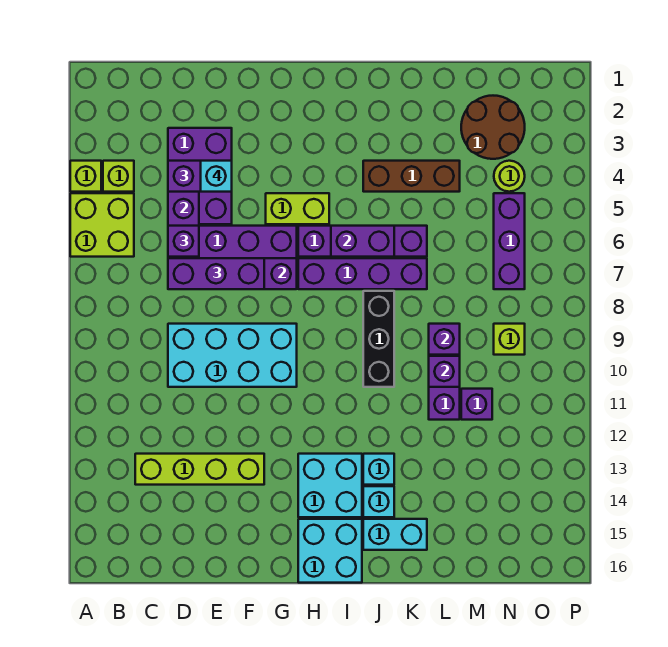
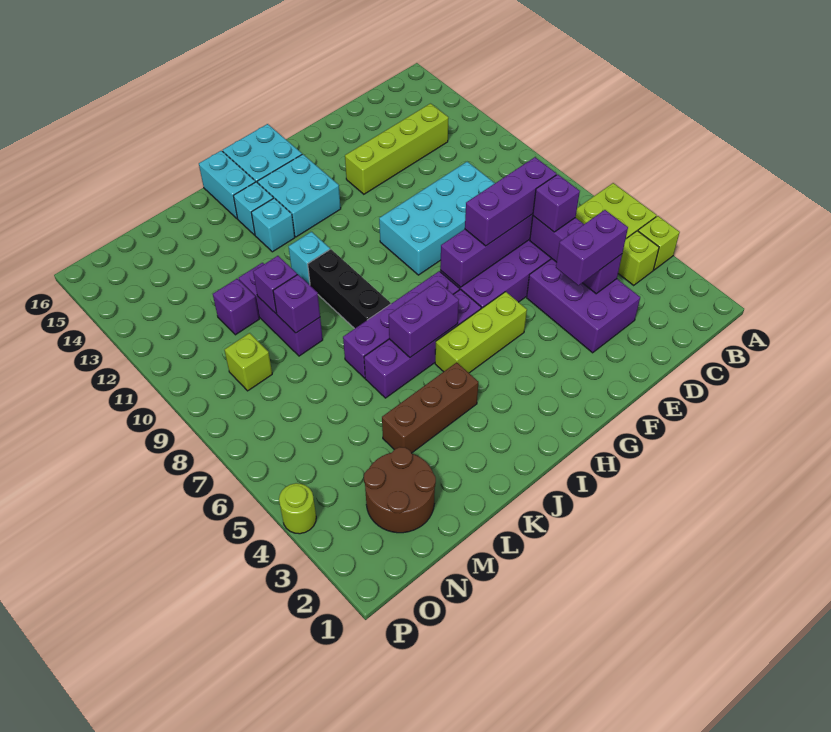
cyan brick E4 level 4 -> cyan brick J11 level 1
lime brick G5:H5 level 1 -> lime brick G5:I5 level 1
cyan brick J15:K15 level 1 -> cyan brick J15:J16 level 1
lime round brick N4 level 1 -> lime round brick P4 level 1
purple brick N5:N7 level 1 -> none

